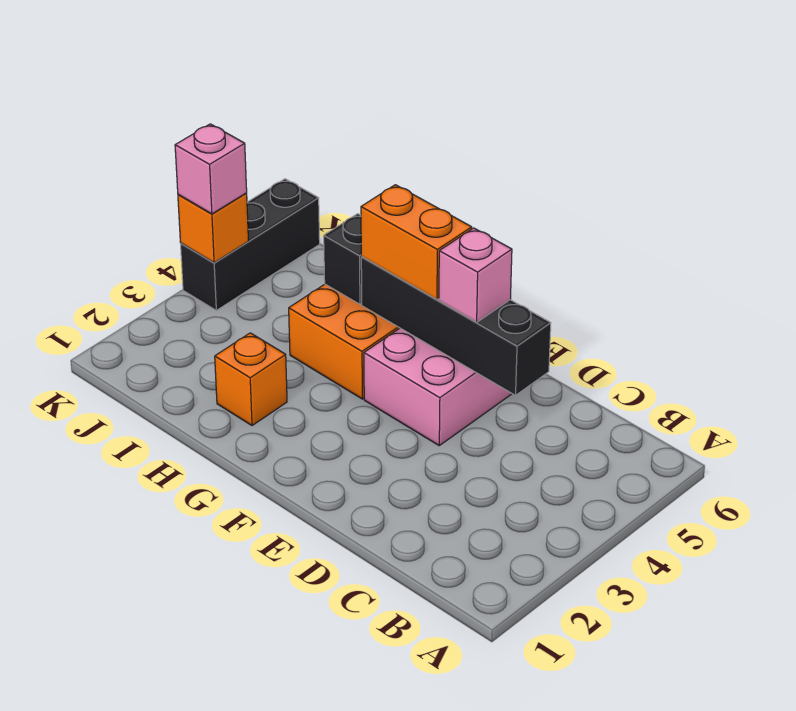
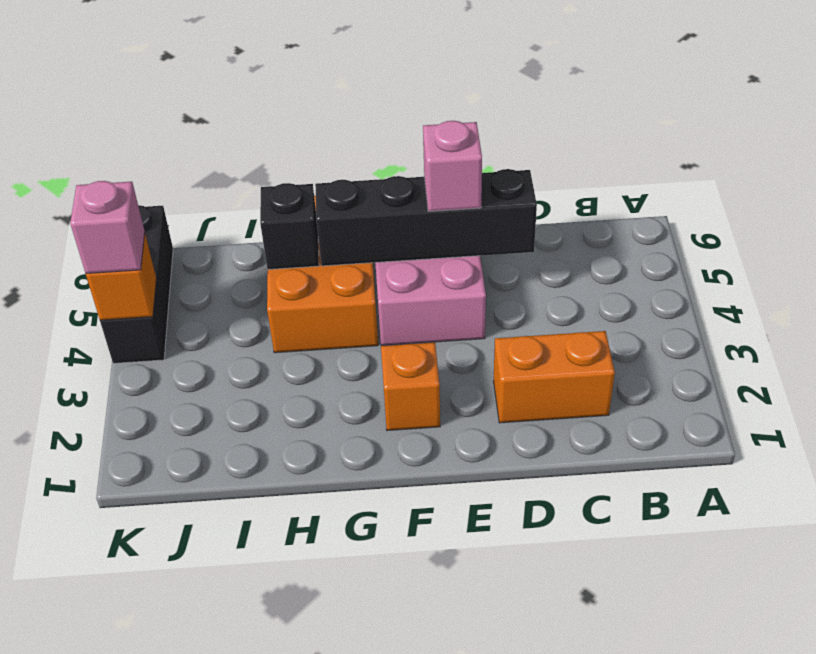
orange brick F5:G5 level 3 -> orange brick C2:D2 level 1
orange brick H2 level 1 -> orange brick F2 level 1

